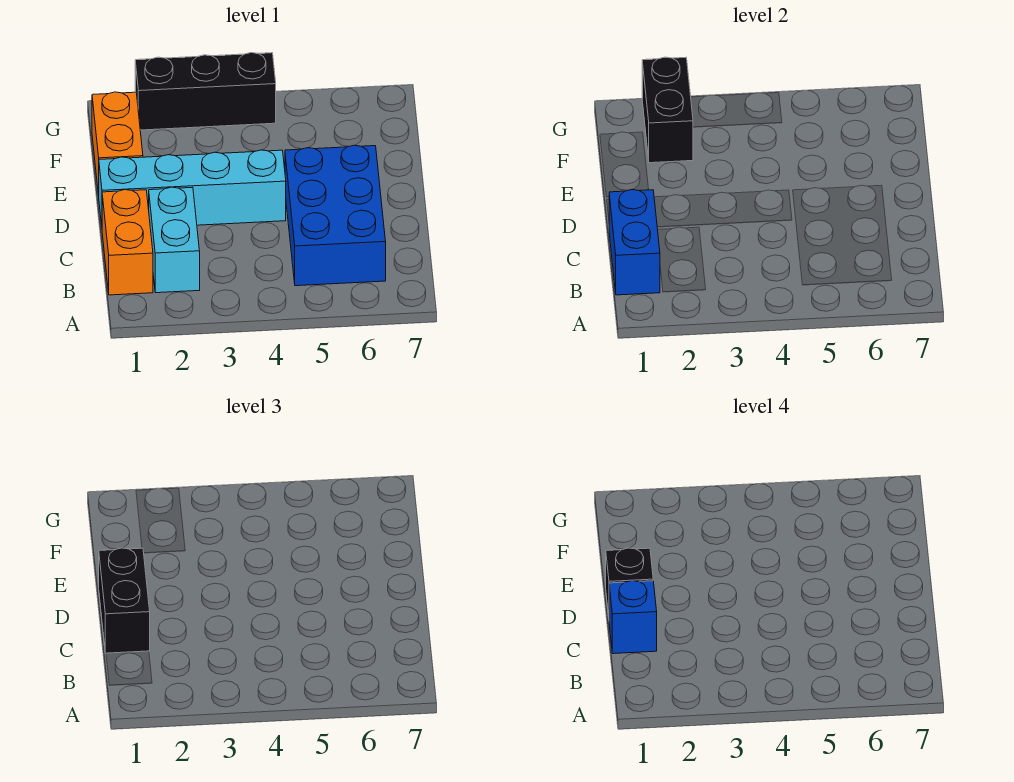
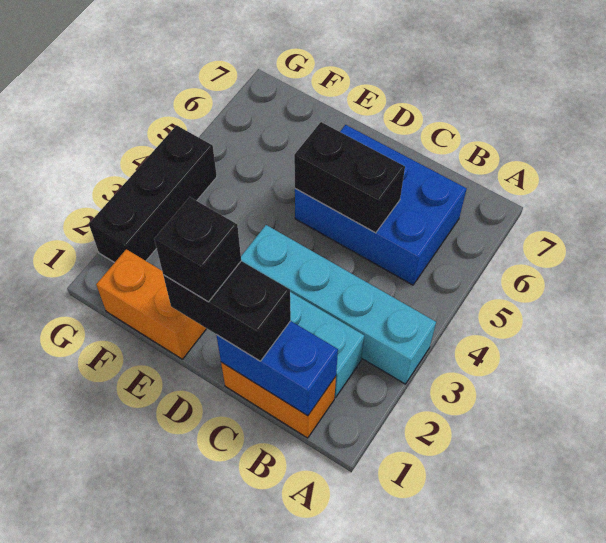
blue brick C1 level 4 -> none
cyan brick D1:D4 level 1 -> cyan brick A3:D3 level 1
black brick F2:G2 level 2 -> black brick C5:D5 level 2

